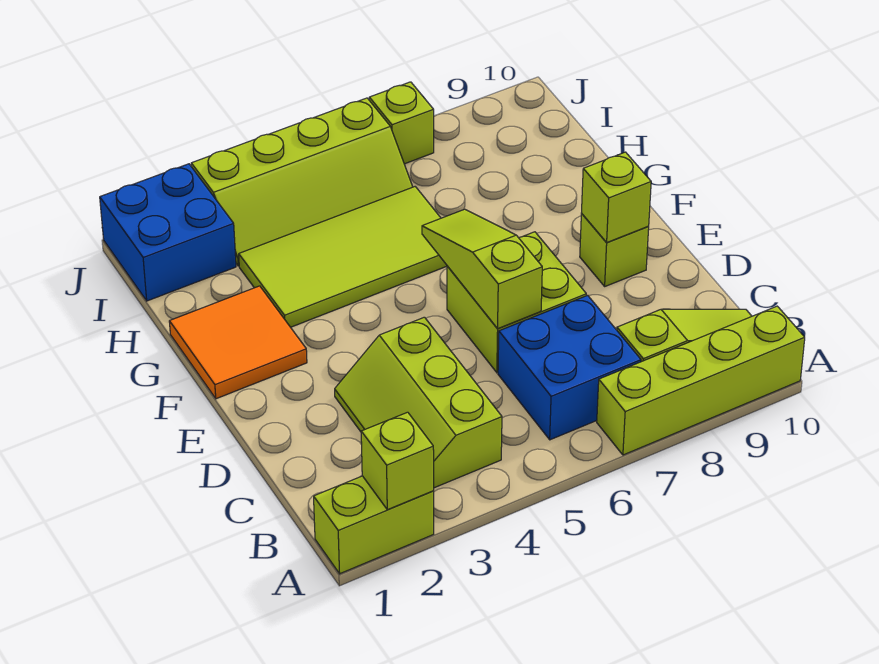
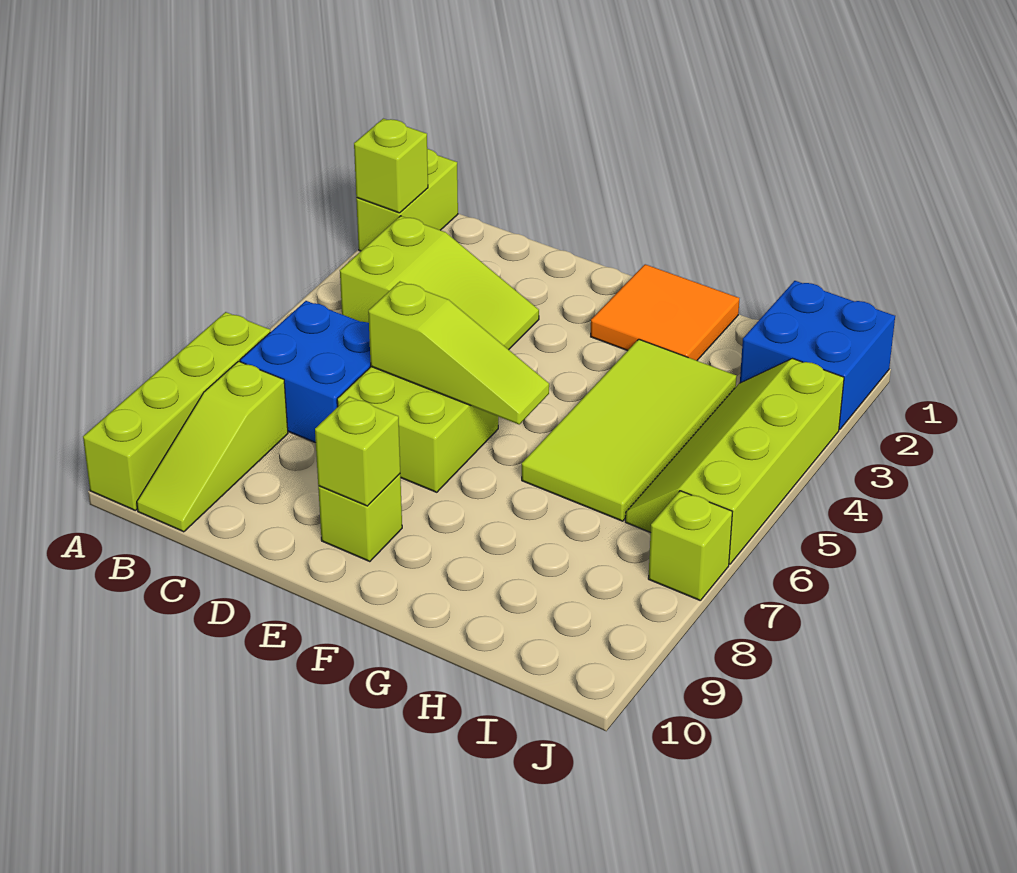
lime slope B3:D4 level 1 top 4 -> lime slope B3:D4 level 1 top B

